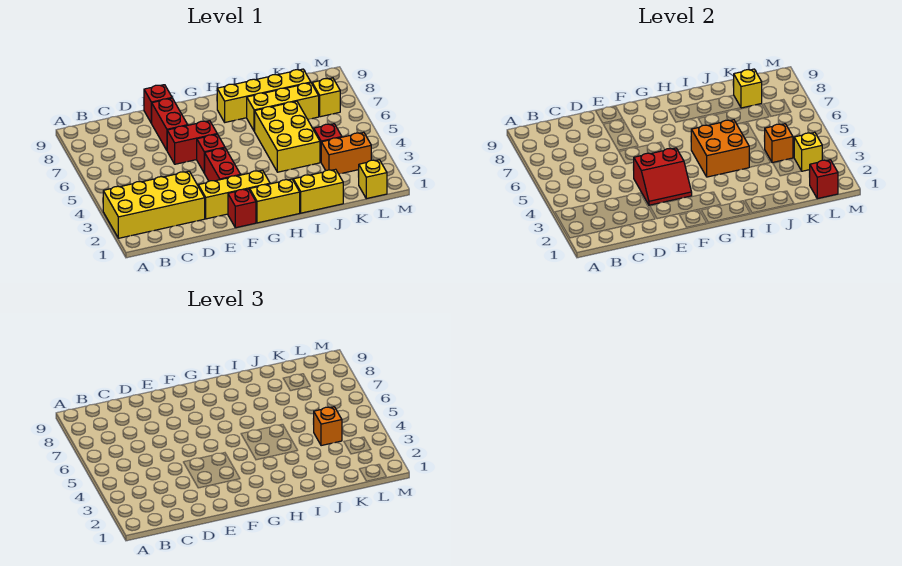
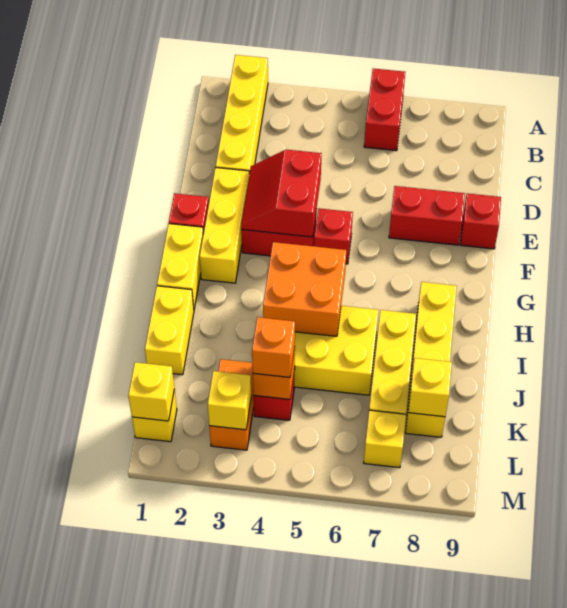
yellow brick A2:D3 level 1 -> yellow brick A2:D2 level 1
red brick E6:F6 level 1 -> red brick A6:B6 level 1
red brick L1 level 2 -> yellow brick L1 level 2

